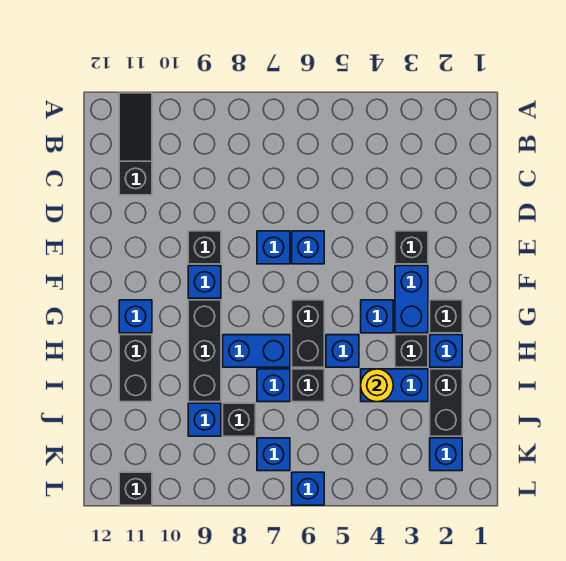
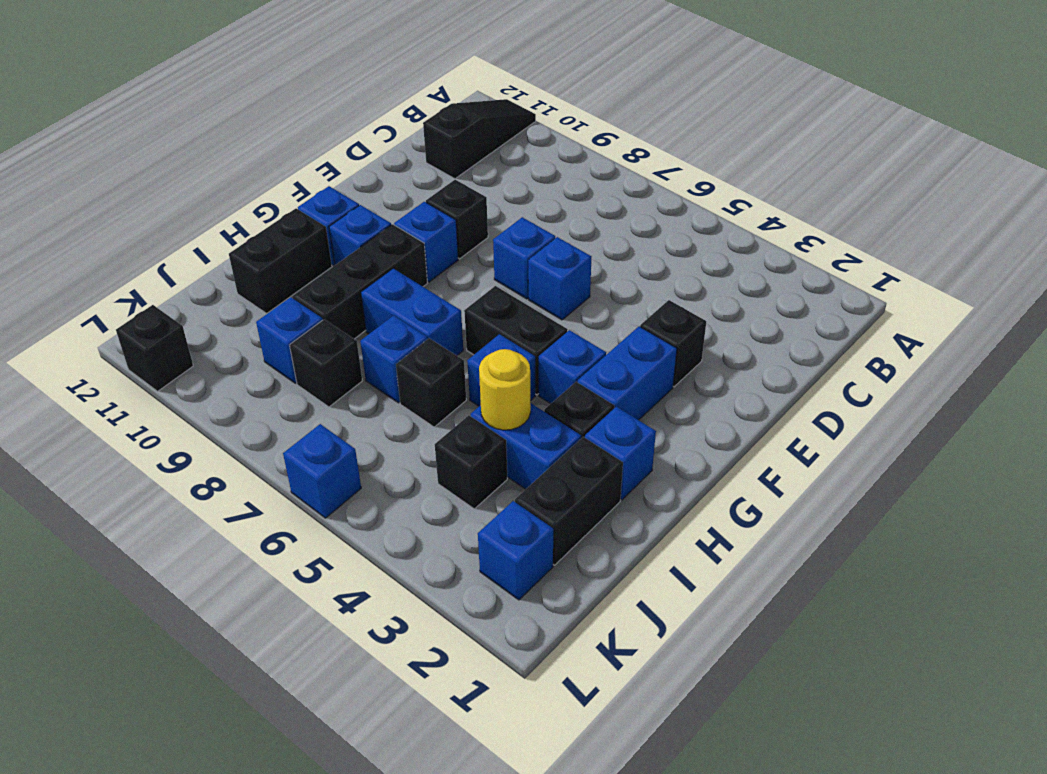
black brick G2 level 1 -> black brick J4 level 1
black brick G6:H6 level 1 -> black brick G5:G6 level 1
blue brick K7 level 1 -> blue brick G10 level 1

